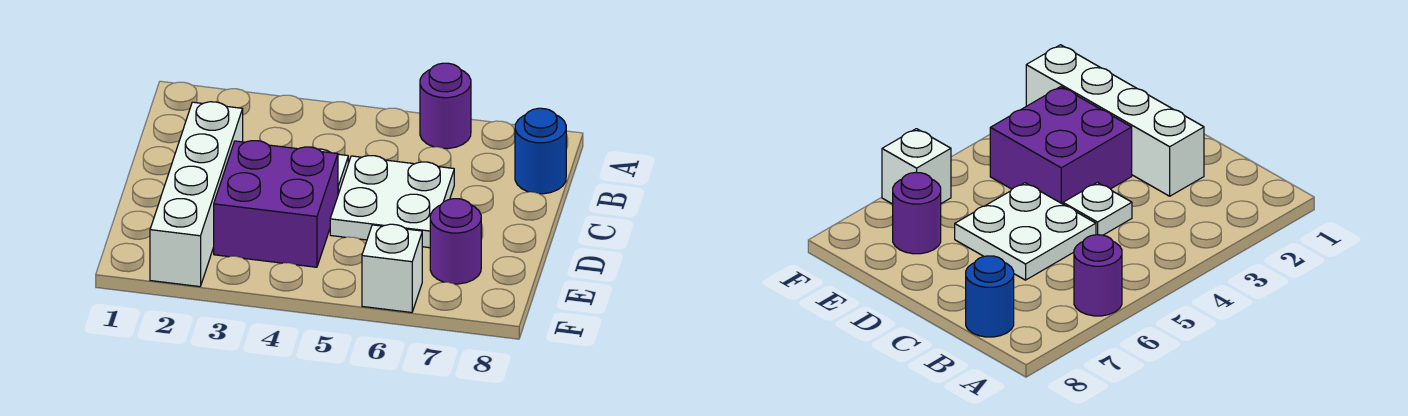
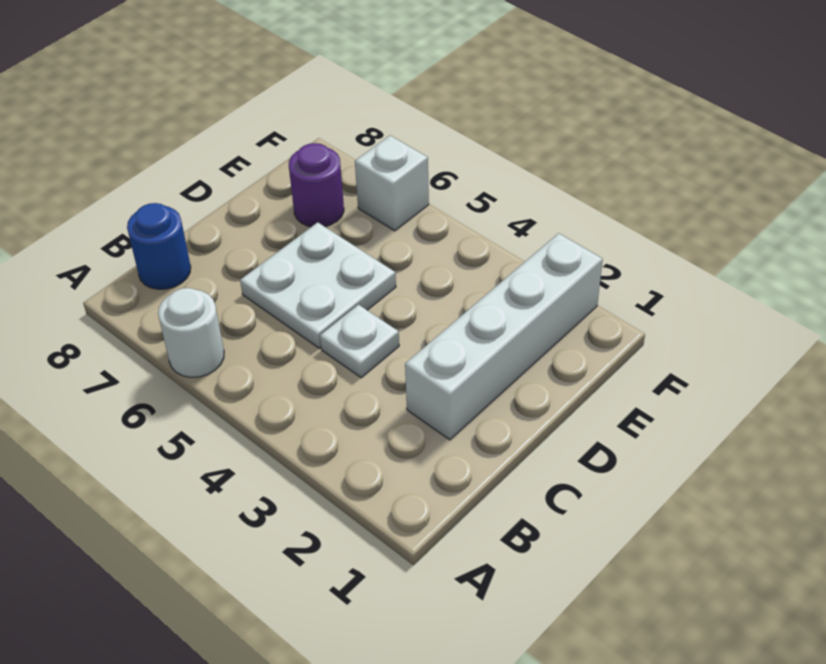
purple round brick A6 level 1 -> white round brick A6 level 1
purple brick D3:E4 level 1 -> none

